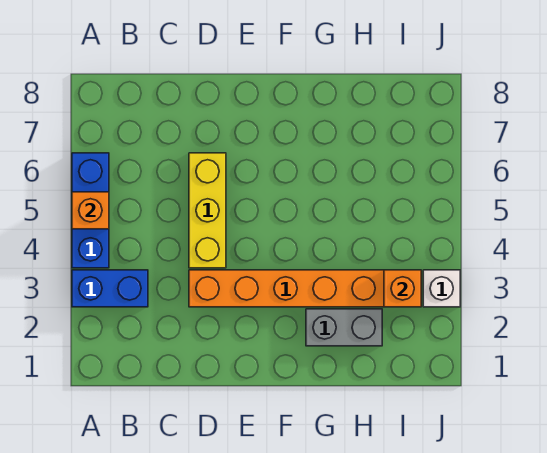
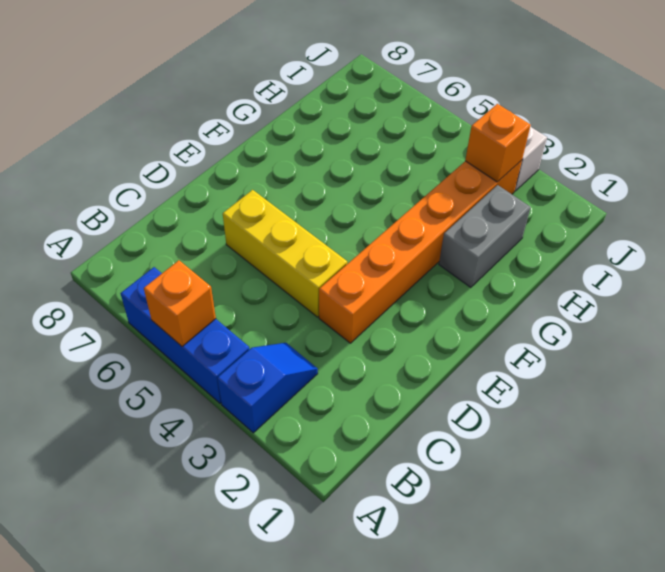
blue brick A3:B3 level 1 -> blue slope A3:B3 level 1 top A

